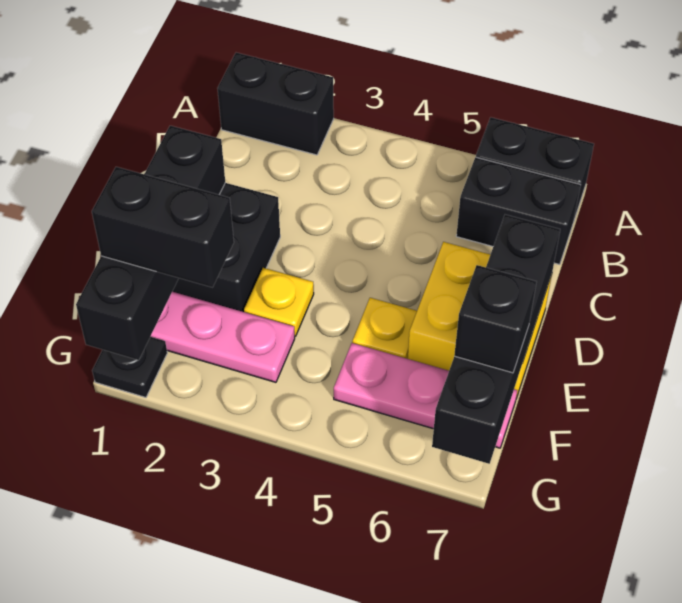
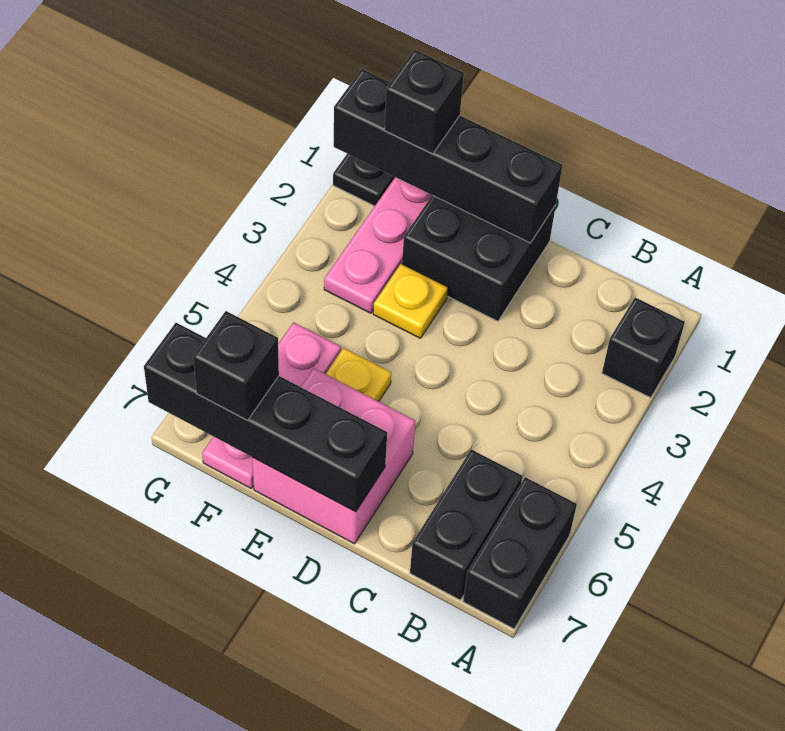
black brick A1:A2 level 1 -> black brick A2 level 1
yellow brick D6:E7 level 1 -> pink brick D6:E7 level 1
black brick F1:F2 level 3 -> black brick F1 level 3

